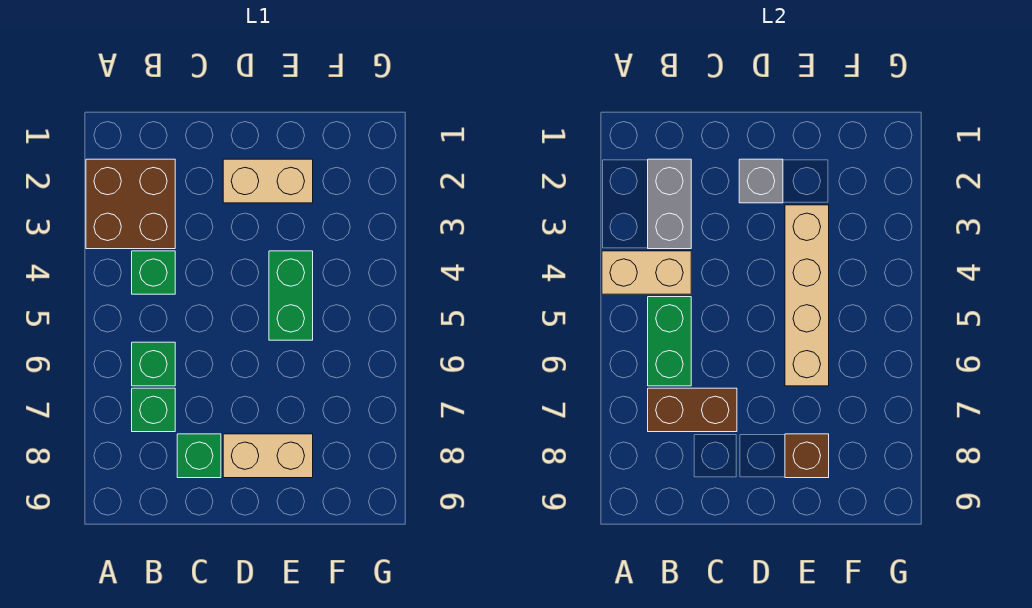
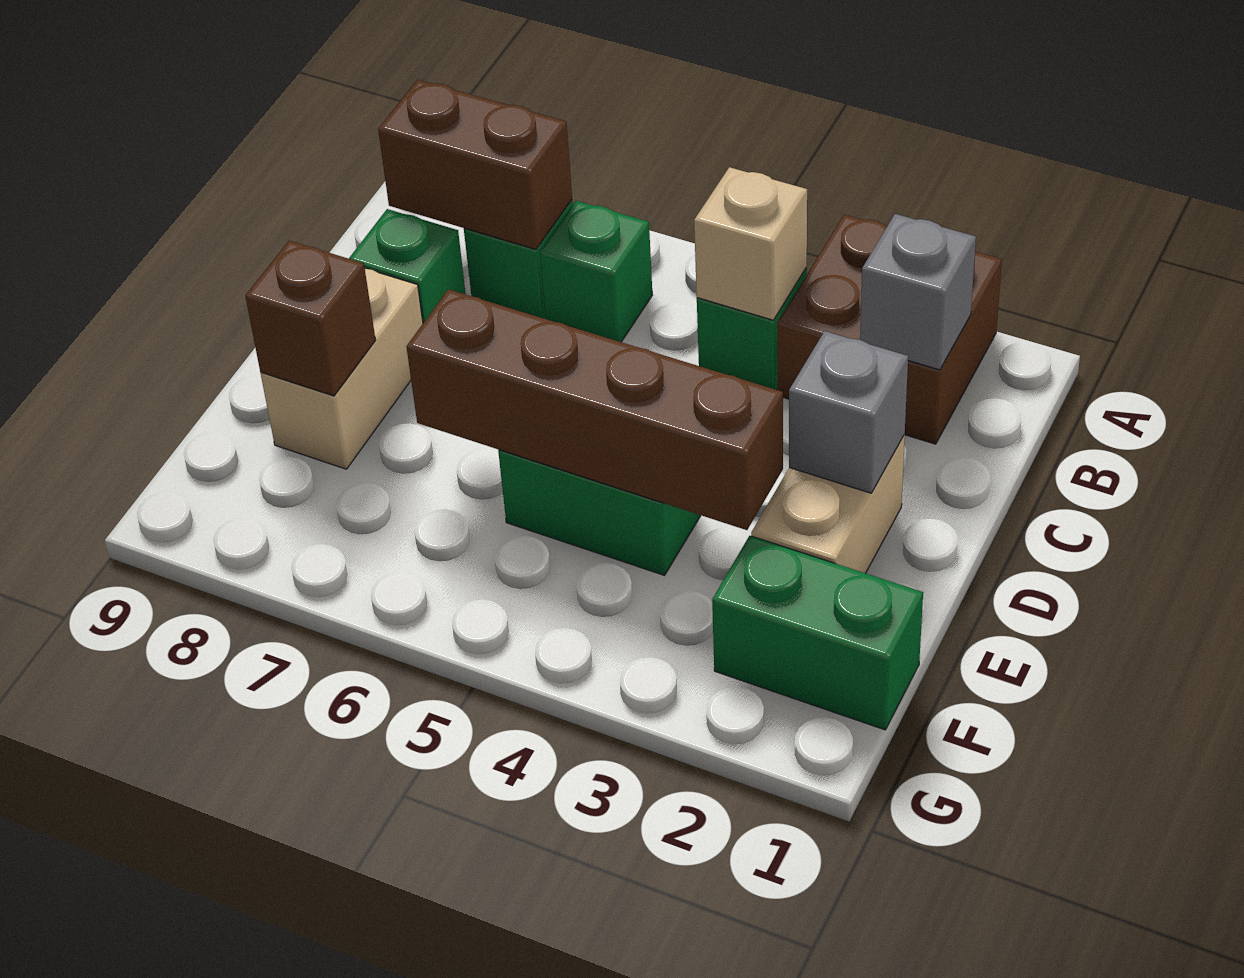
tan brick A4:B4 level 2 -> tan brick B4 level 2
grey brick B2:B3 level 2 -> grey brick B2 level 2
green brick B5:B6 level 2 -> green brick F1:F2 level 1
brown brick B7:C7 level 2 -> brown brick B7:B8 level 2
tan brick E3:E6 level 2 -> brown brick E3:E6 level 2

